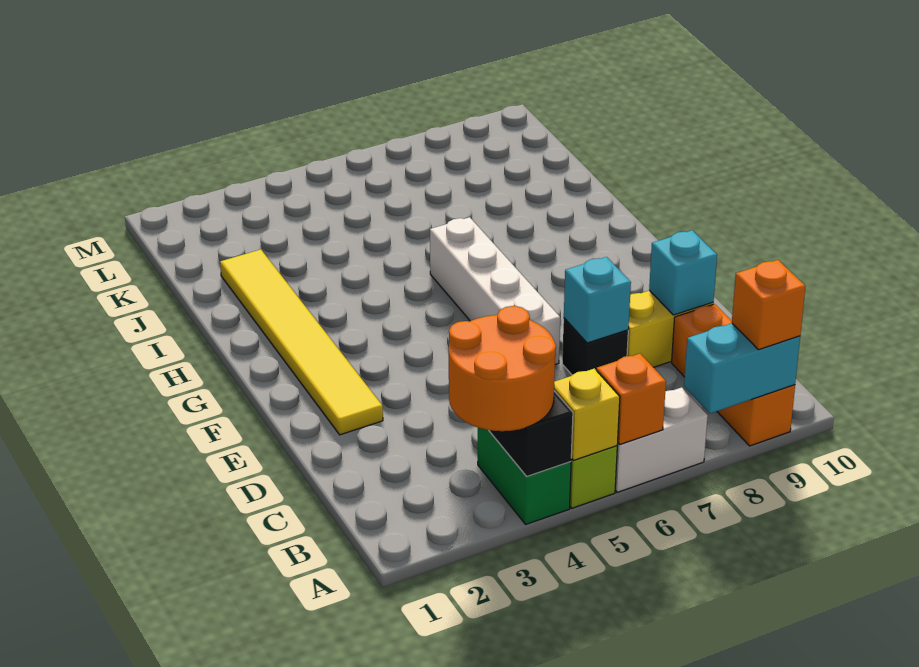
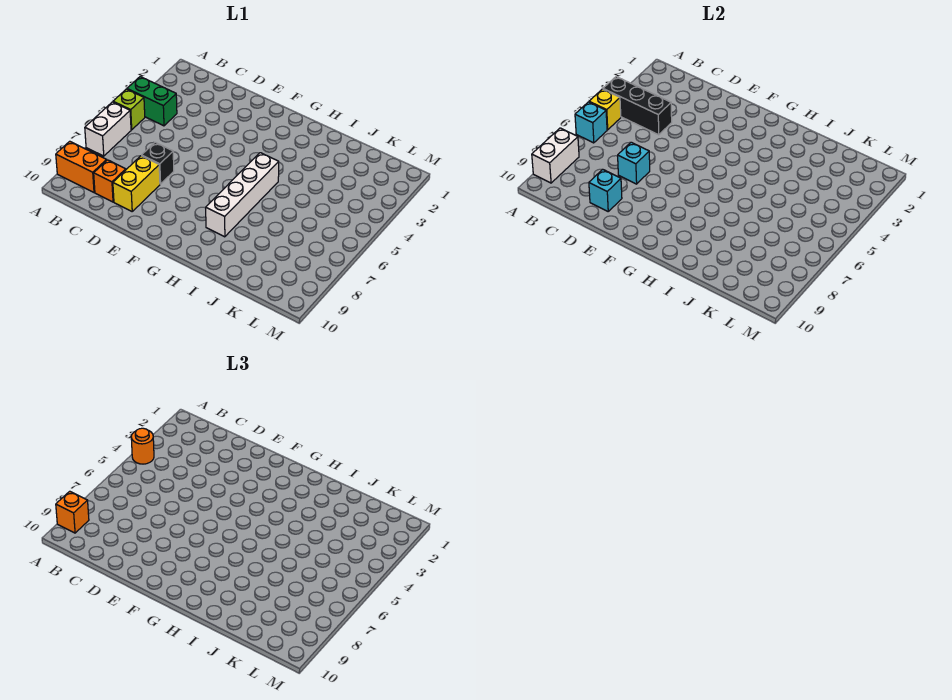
orange round brick A3:B4 level 3 -> orange round brick A4 level 3
orange brick A6 level 2 -> cyan brick A6 level 2
cyan brick A8:A9 level 2 -> white brick A8:A9 level 2
yellow tile E2:J2 level 1 -> none
white brick E6:H6 level 1 -> white brick H5:H8 level 1

